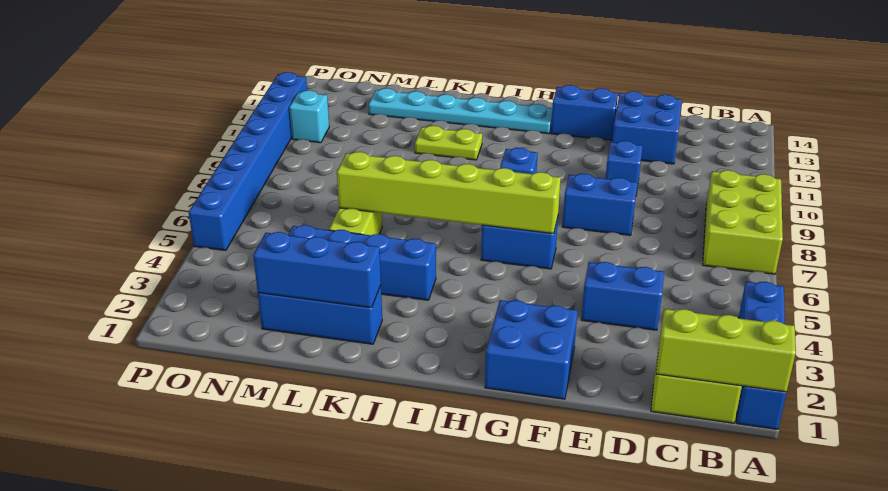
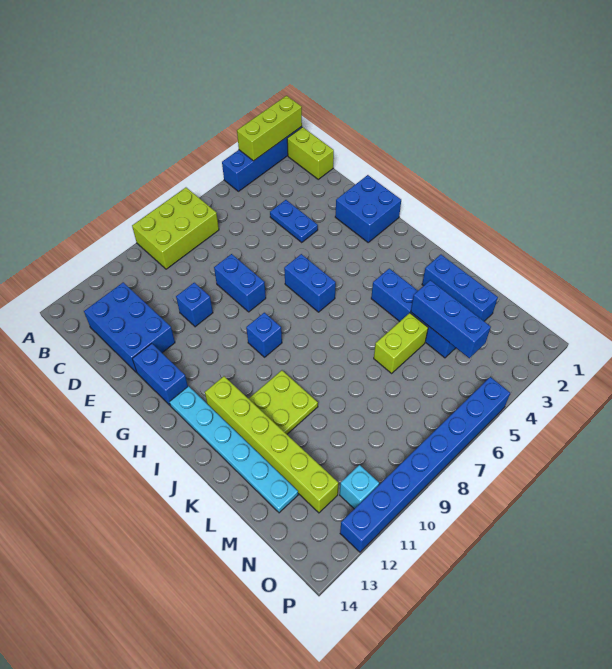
lime brick A1:C1 level 2 -> lime brick A1:A3 level 2
blue brick D4:E4 level 1 -> blue plate D4:E4 level 1
blue brick D12:E13 level 1 -> blue brick C12:E13 level 1
lime brick G6:L6 level 2 -> lime brick I12:N12 level 1
lime plate J11:K11 level 1 -> lime plate J10:K11 level 1
blue brick K2:M2 level 2 -> blue brick L4:N4 level 2

